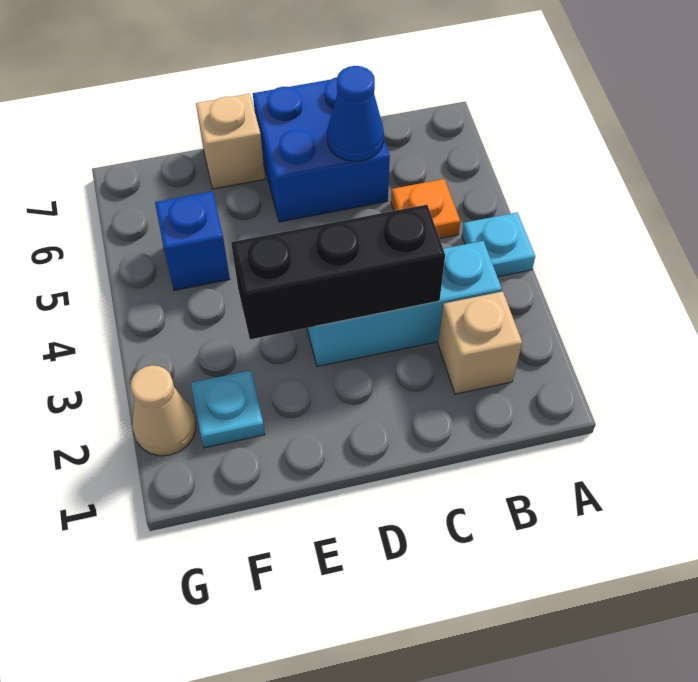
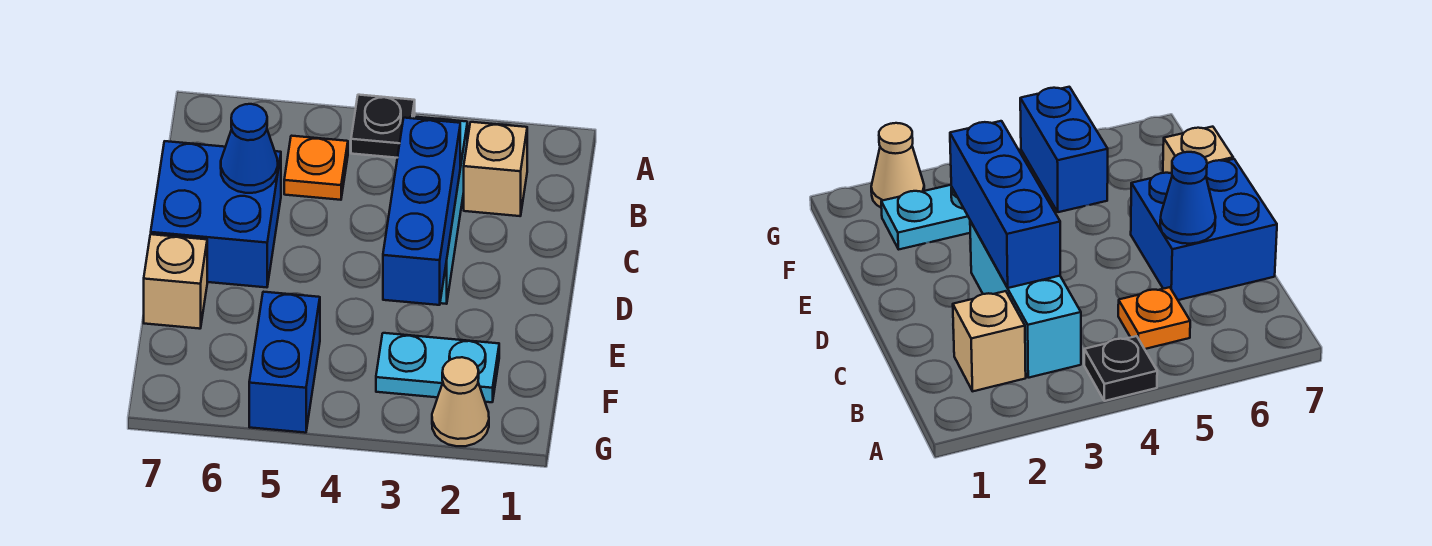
cyan plate A4 level 1 -> black plate A4 level 1
black brick C3:E3 level 2 -> blue brick C3:E3 level 2
cyan plate F2 level 1 -> cyan plate F2:F3 level 1
blue brick F5 level 1 -> blue brick F5:G5 level 1

